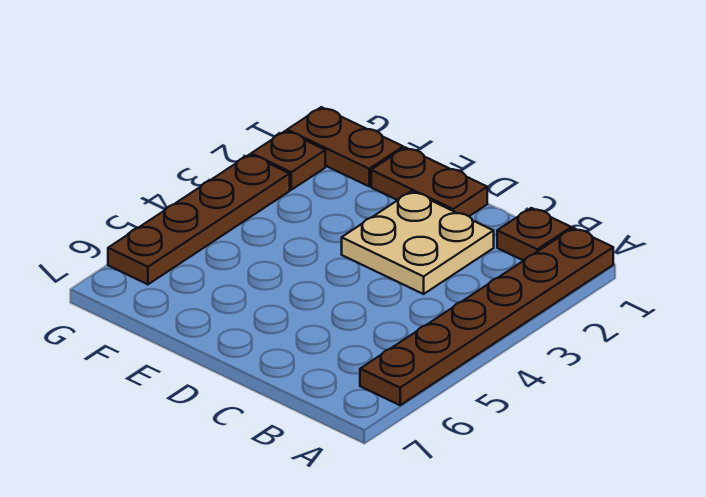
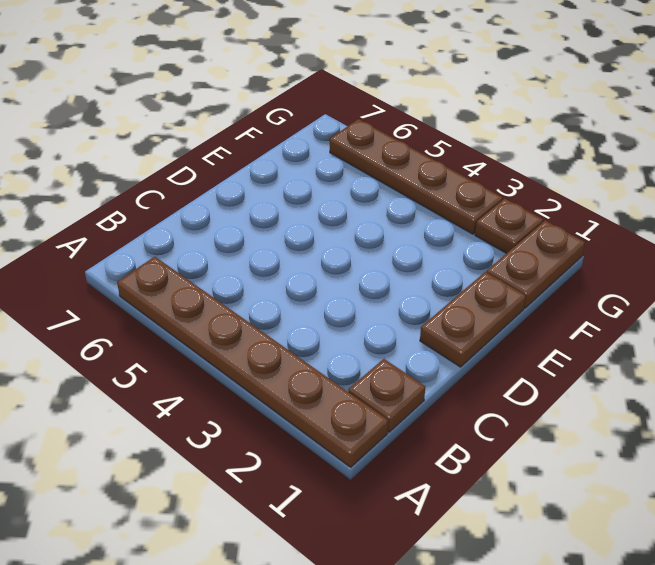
tan plate C2:D3 level 1 -> none

